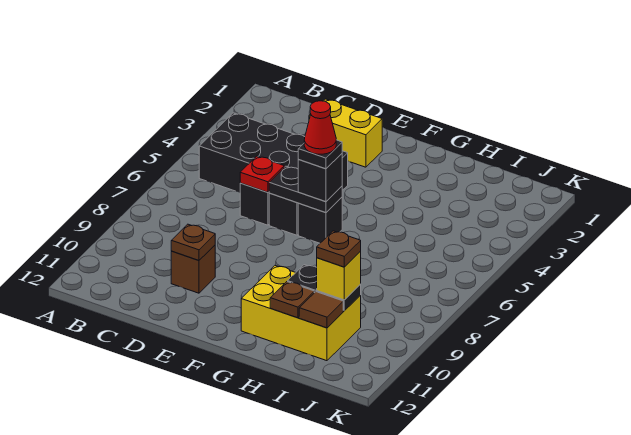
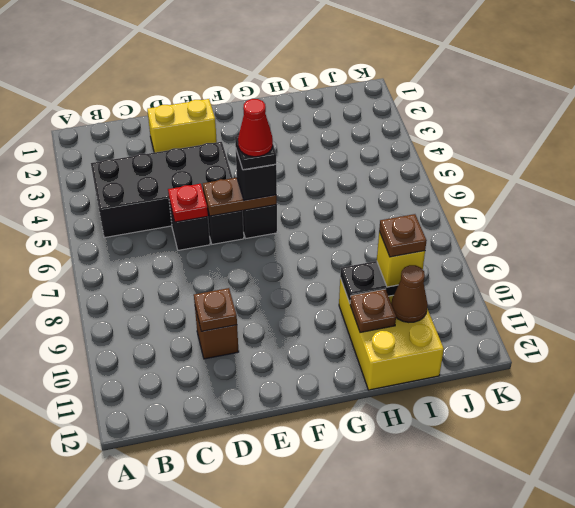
black plate E6:F6 level 2 -> brown plate E6:F6 level 2
yellow brick G10:I11 level 1 -> yellow brick H10:I12 level 1
brown tile I11 level 2 -> brown cone I11 level 2

